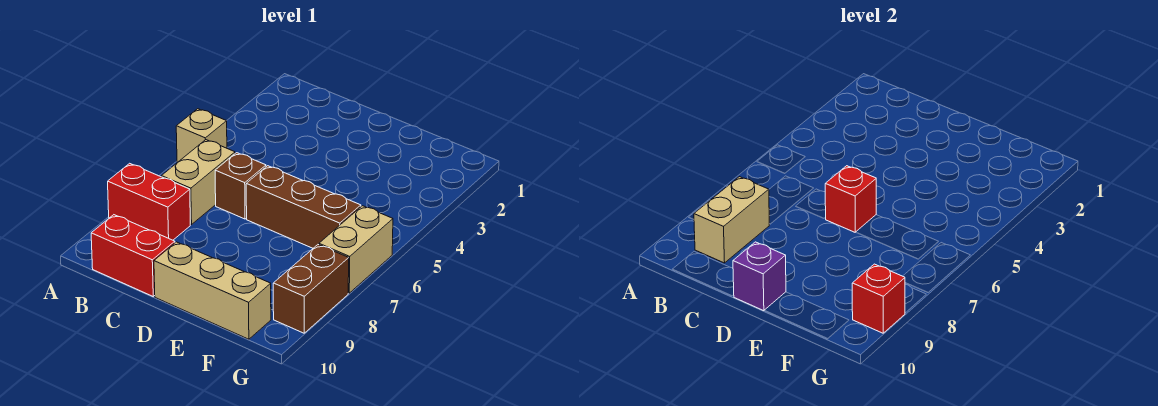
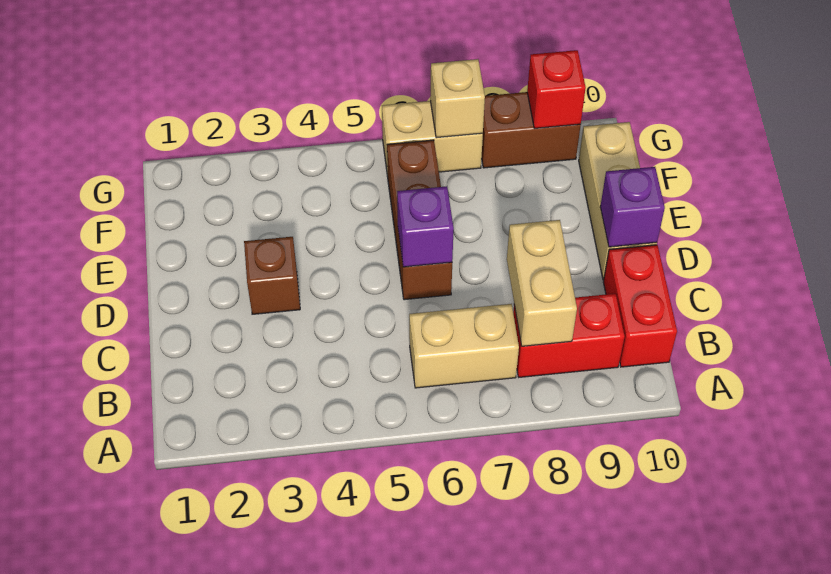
tan brick A5 level 1 -> tan brick G7 level 2
red brick A8:B8 level 1 -> red brick B8:B9 level 1
tan brick B8:B9 level 2 -> tan brick B8:C8 level 2
brown brick C6 level 1 -> brown brick D3 level 1
red brick D6 level 2 -> purple brick D6 level 2

